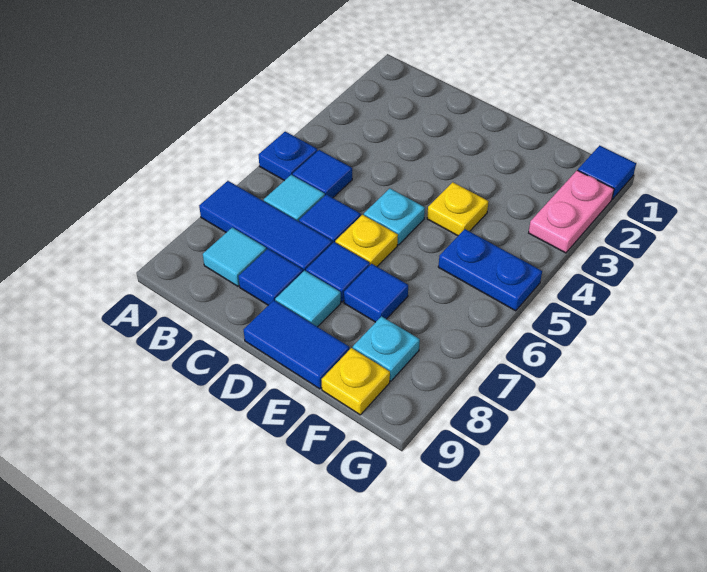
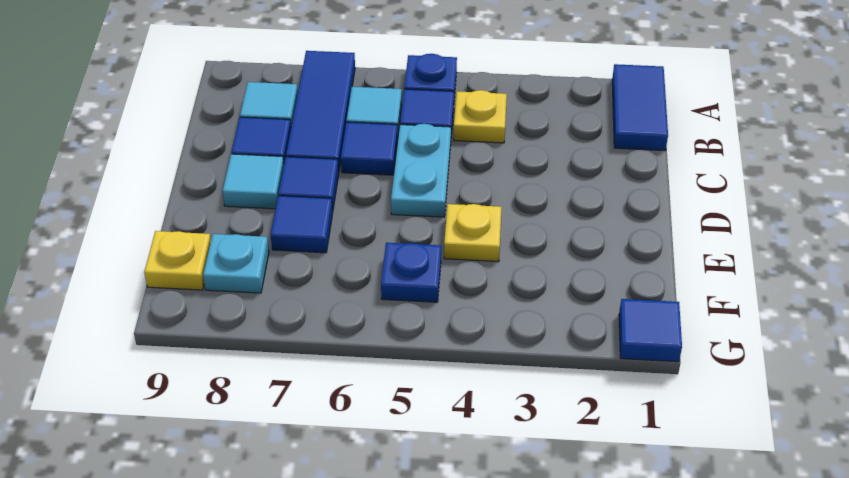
cyan plate D5 level 1 -> cyan plate C5:D5 level 1
yellow plate D6 level 1 -> yellow plate B4 level 1
blue tile D9:E9 level 1 -> blue tile A1:B1 level 1
blue plate F5:G5 level 1 -> blue plate F5 level 1
pink plate G2:G3 level 1 -> none

